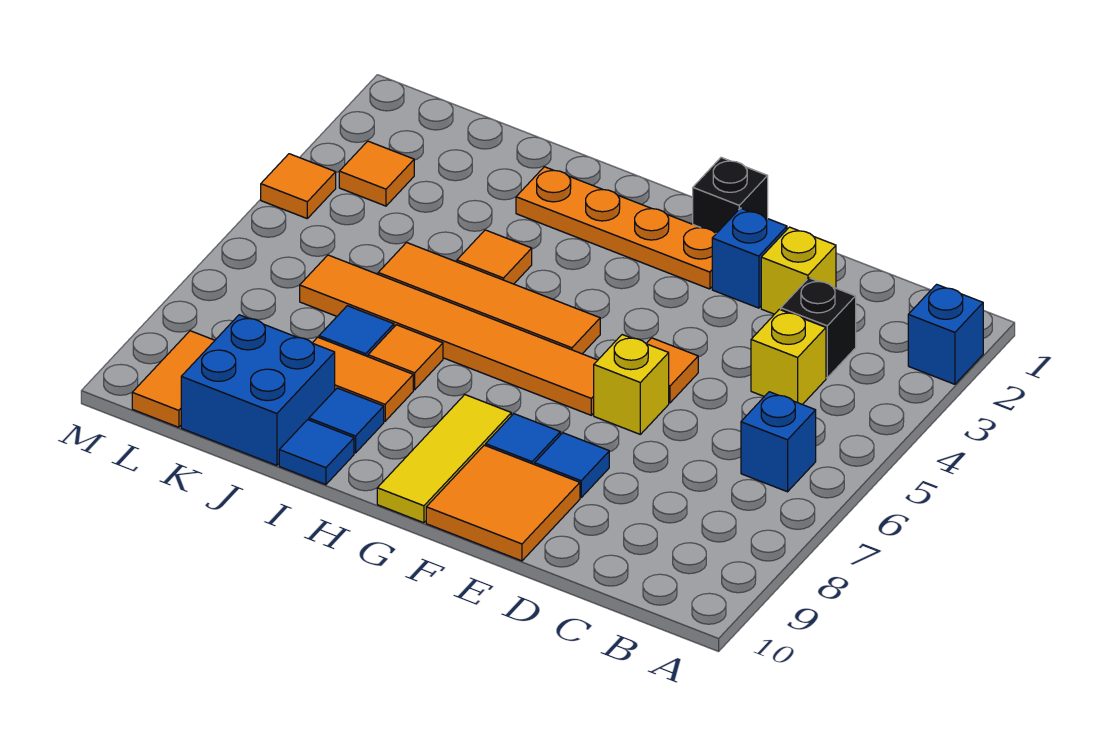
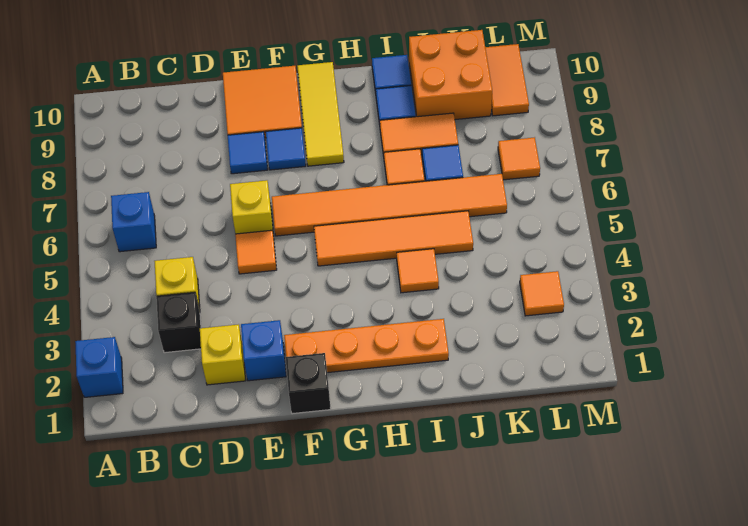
blue brick J9:K10 level 1 -> orange brick J9:K10 level 1
orange tile M4 level 1 -> orange tile L7 level 1

